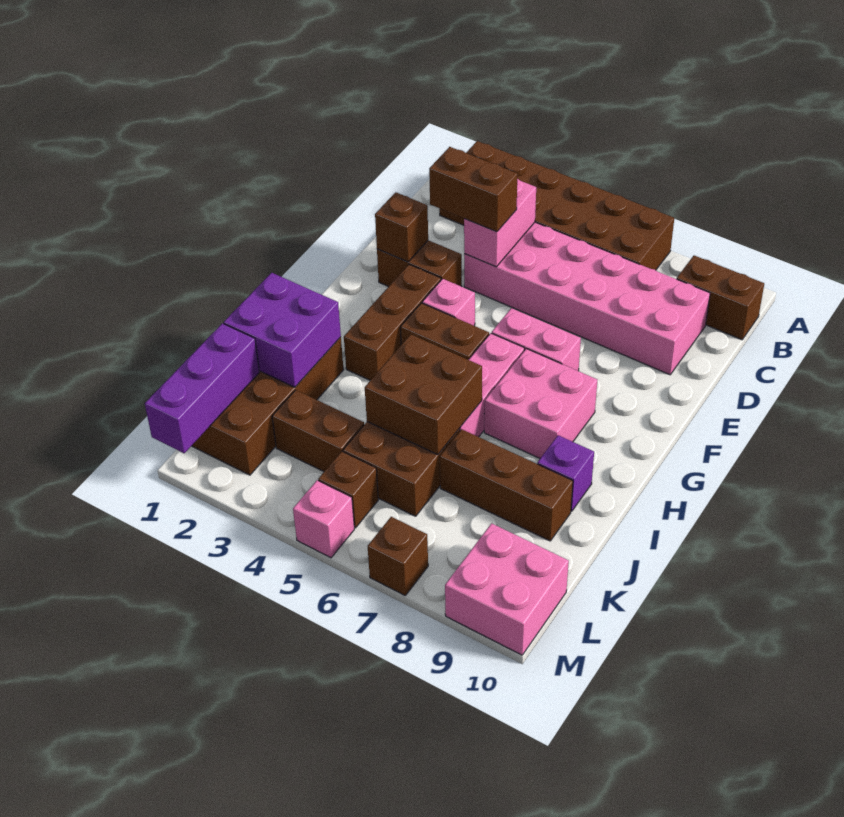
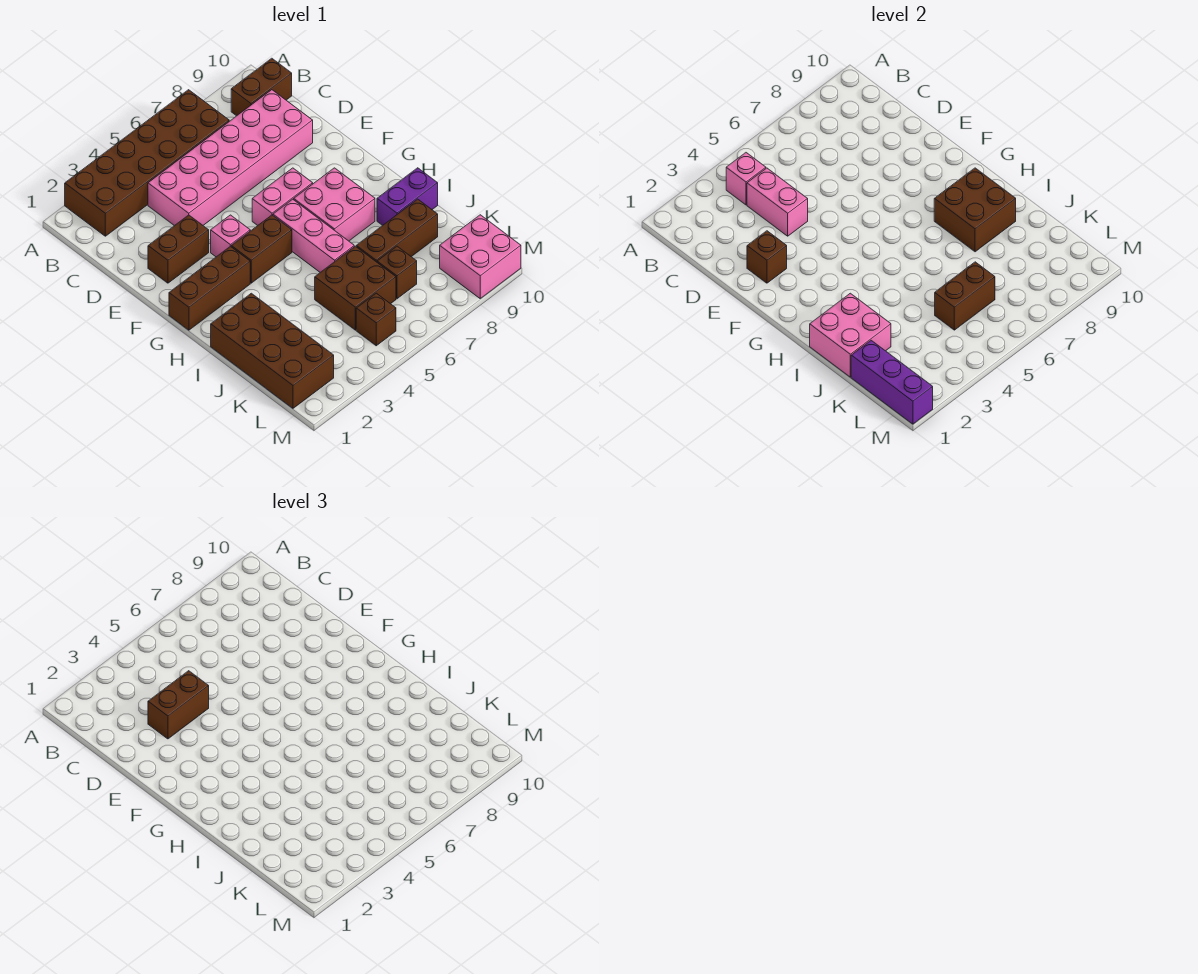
brown brick F3:H3 level 1 -> brown brick G1:G3 level 1
purple brick I1:J2 level 2 -> pink brick I1:J2 level 2
brown brick I5:J6 level 2 -> brown brick H8:I9 level 2
purple brick I9 level 1 -> purple brick I9:I10 level 1
brown brick K3:K4 level 1 -> brown brick K5:K6 level 2
pink brick M5 level 1 -> pink brick B4 level 2
brown brick M7 level 1 -> brown brick K7 level 1

